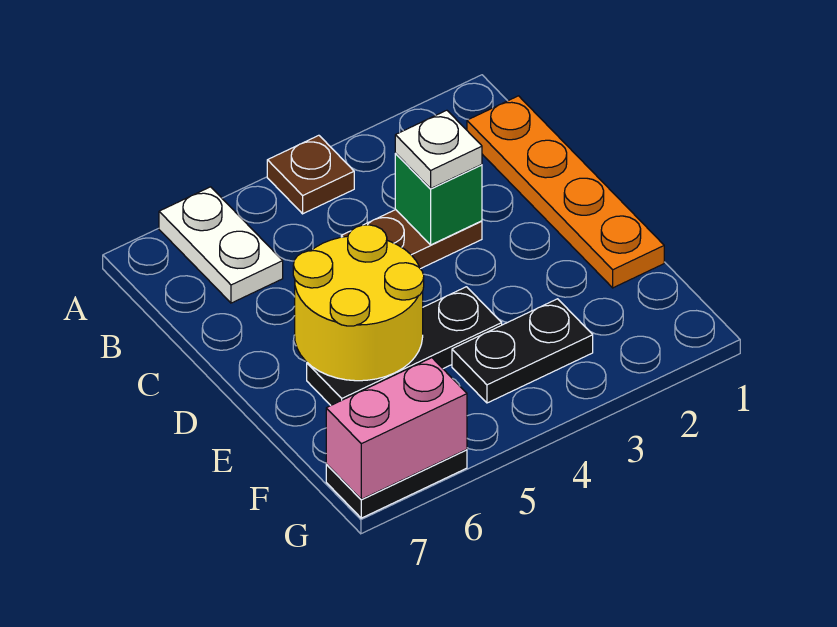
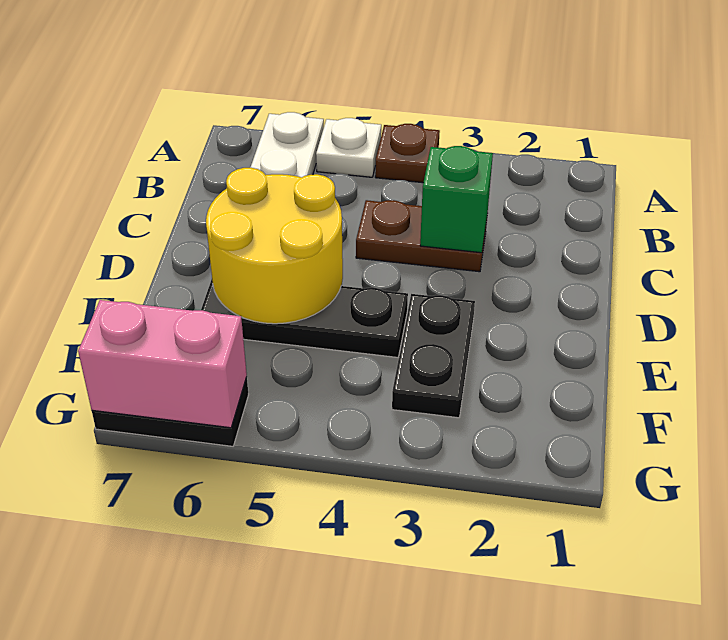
orange plate B1:E1 level 1 -> none
white plate C3 level 3 -> white plate A5 level 1
black plate F3:F4 level 1 -> black plate E3:F3 level 1

